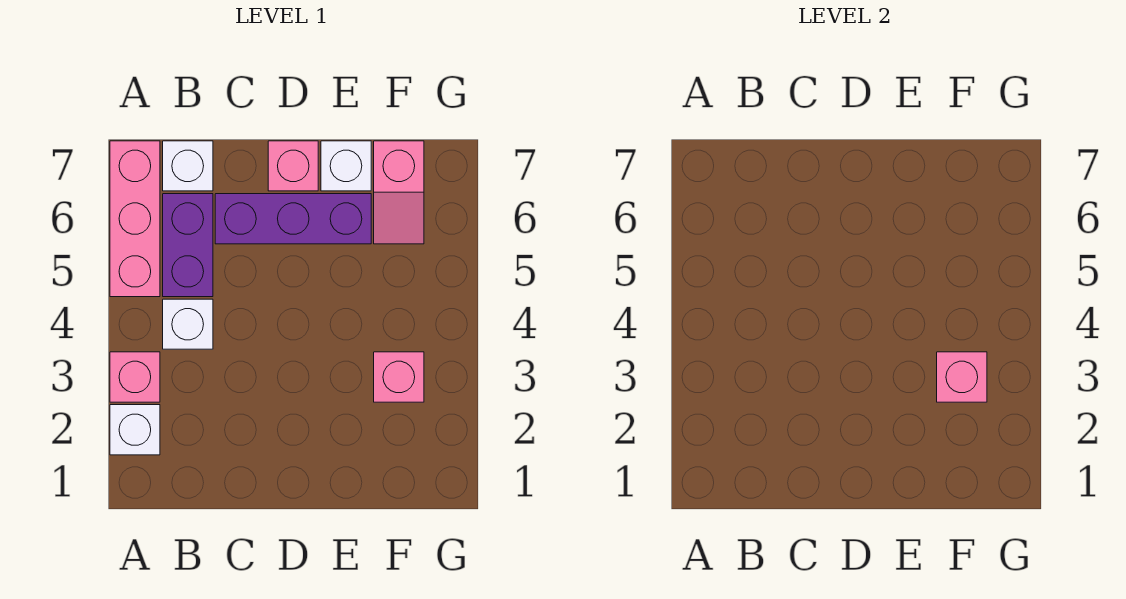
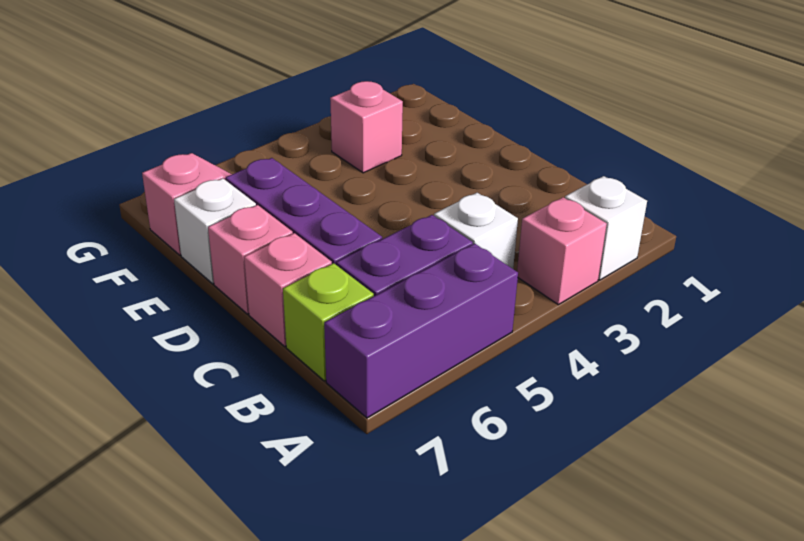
pink brick A5:A7 level 1 -> purple brick A5:A7 level 1
white brick B7 level 1 -> lime brick B7 level 1
pink brick F3 level 2 -> pink brick C7 level 1

